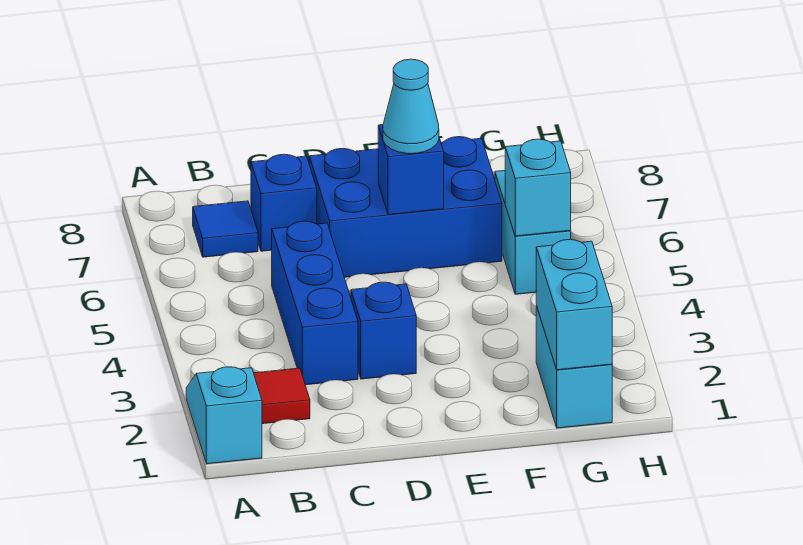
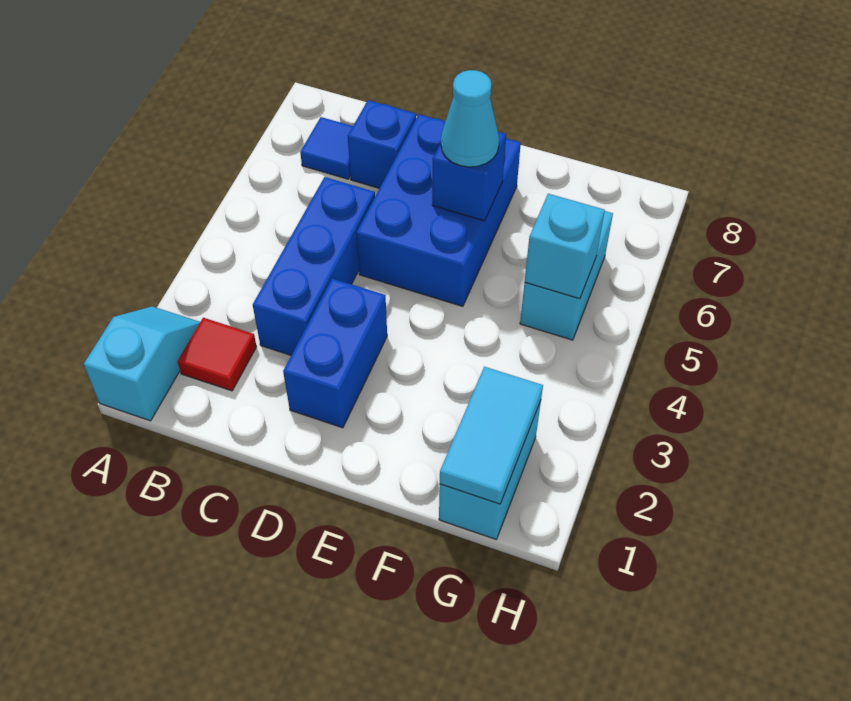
blue brick D3 level 1 -> blue brick D2:D3 level 1
blue brick D6:F7 level 1 -> blue brick D5:E7 level 1
cyan brick G1:G2 level 2 -> cyan tile G1:G2 level 2

